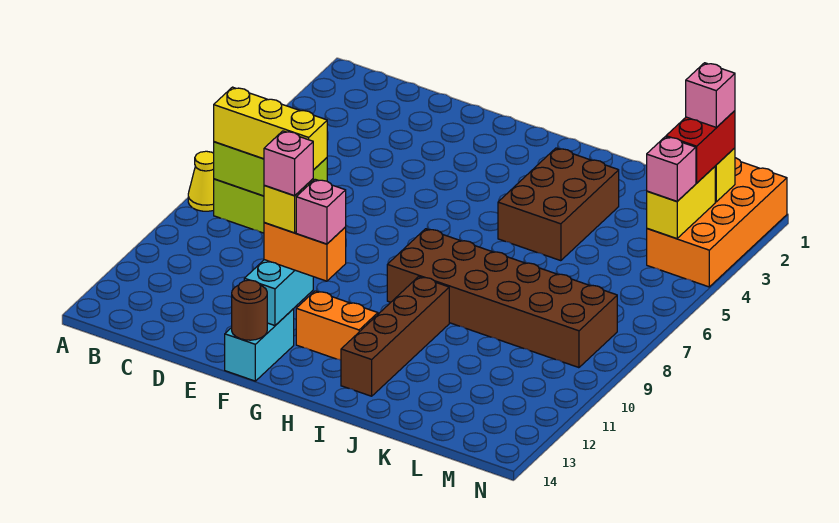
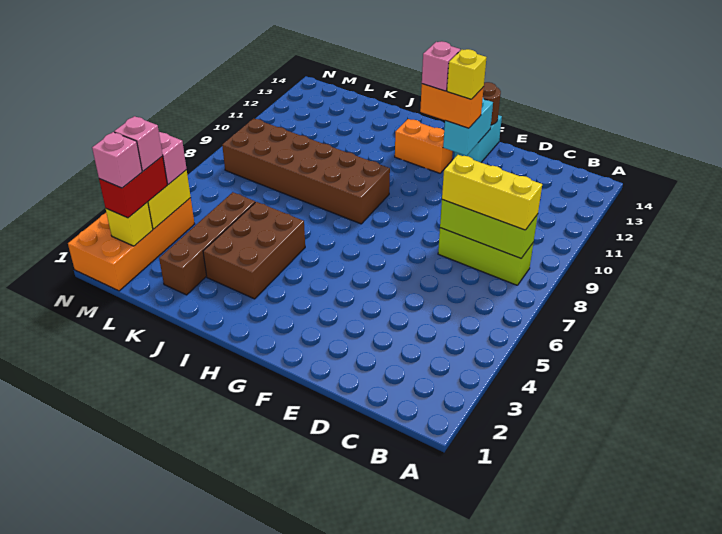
yellow cone A8 level 1 -> none
pink brick F12 level 5 -> pink brick M3 level 4
brown brick I10:I13 level 1 -> brown brick K2:K5 level 1

